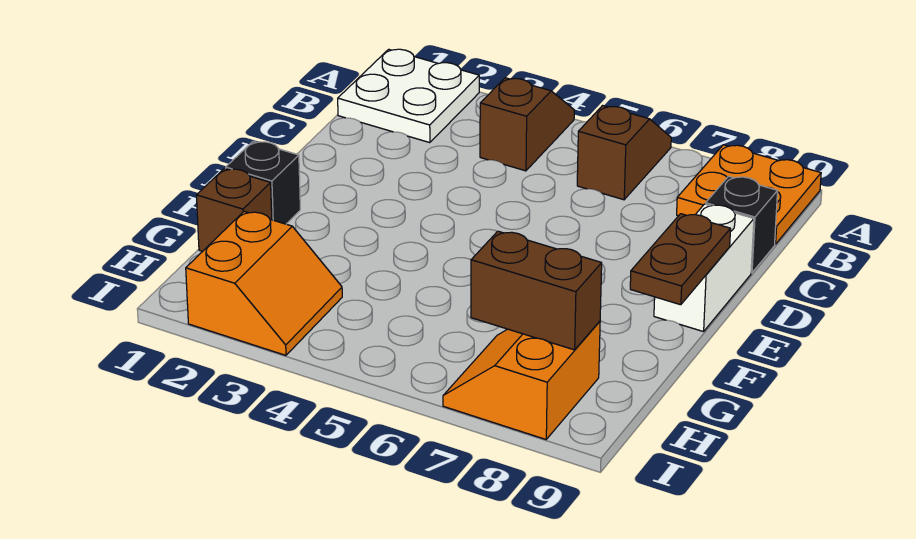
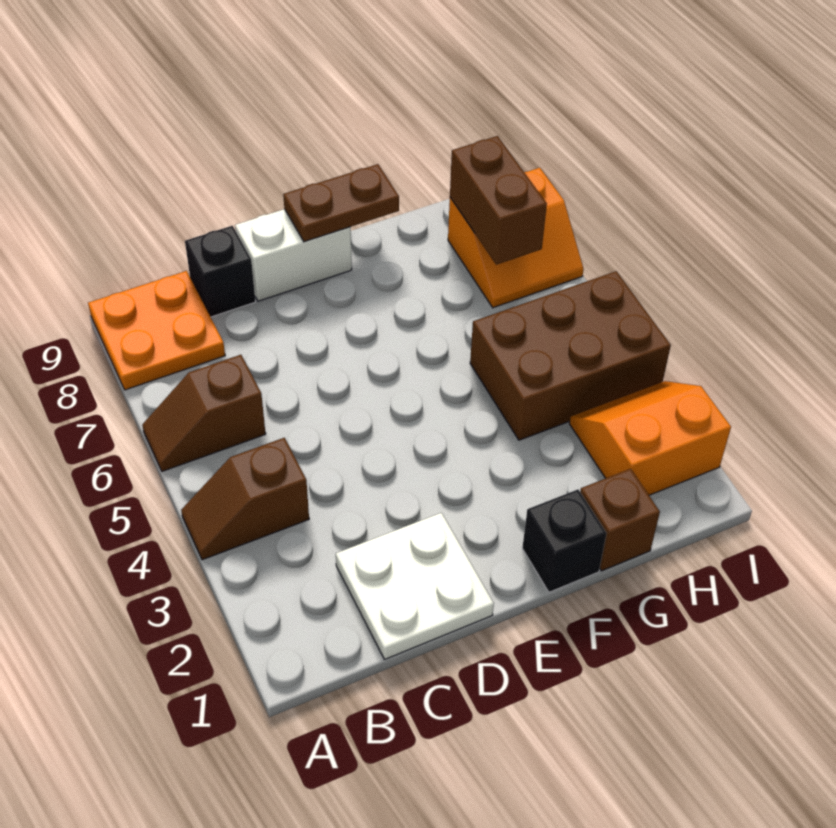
white plate A1:B2 level 1 -> white plate C1:D2 level 1
none -> brown brick G4:I5 level 1

